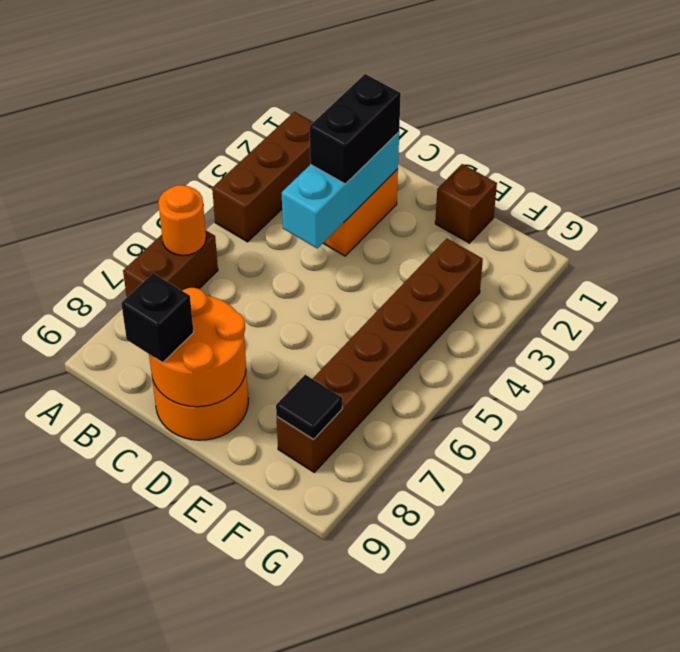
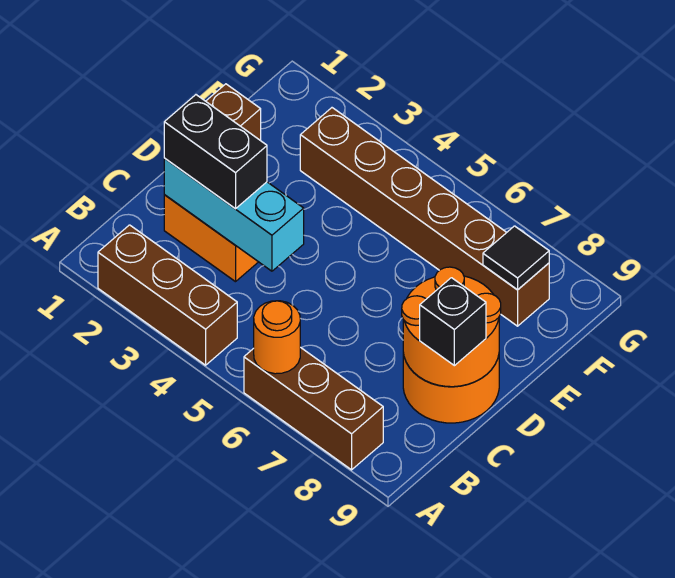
brown brick A6:A7 level 1 -> brown brick A6:A8 level 1

